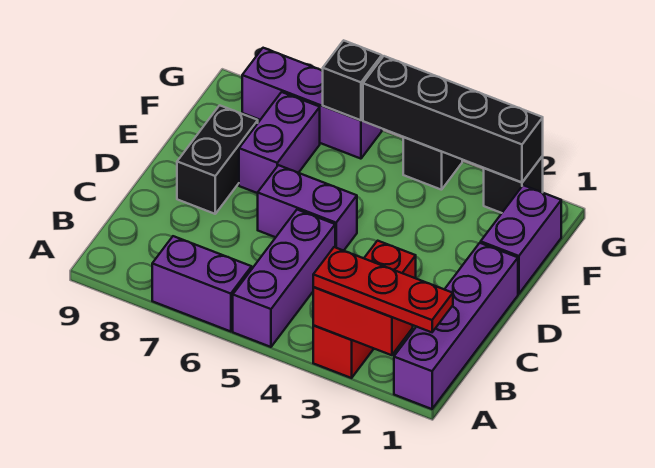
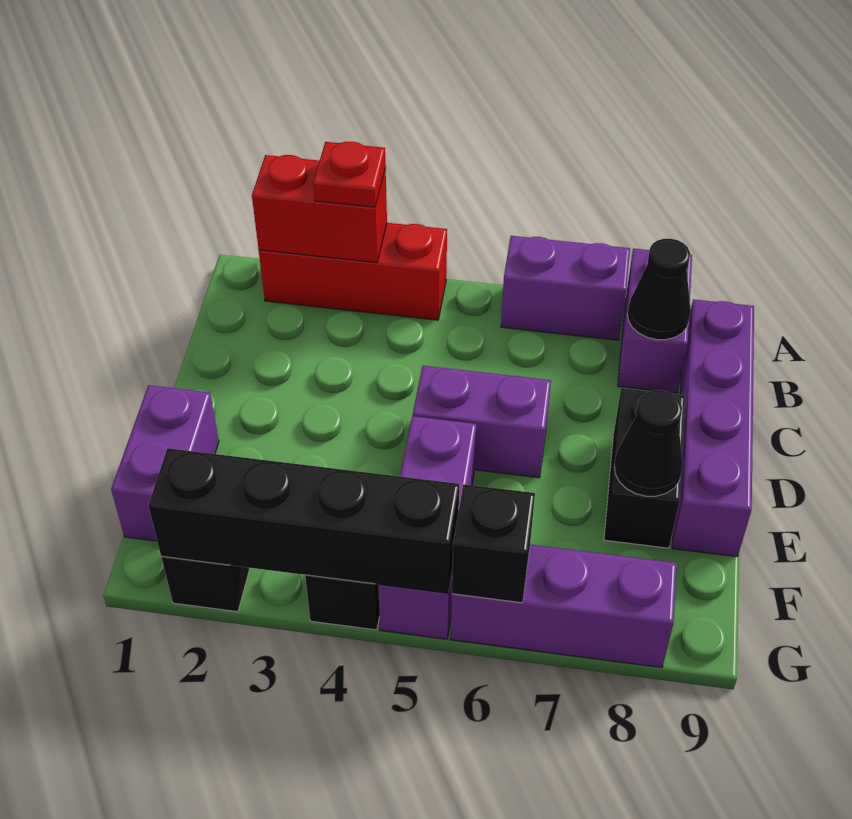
purple brick A1:D1 level 1 -> purple brick B9:E9 level 1
red plate A1:A3 level 3 -> red plate A3 level 3
red brick A3:C3 level 1 -> red brick A2:A4 level 1
purple brick A5:C5 level 1 -> purple brick E5:G5 level 1
none -> black cone B8 level 2
purple brick E7:F7 level 1 -> purple brick A8:B8 level 1
none -> black cone E8 level 2

